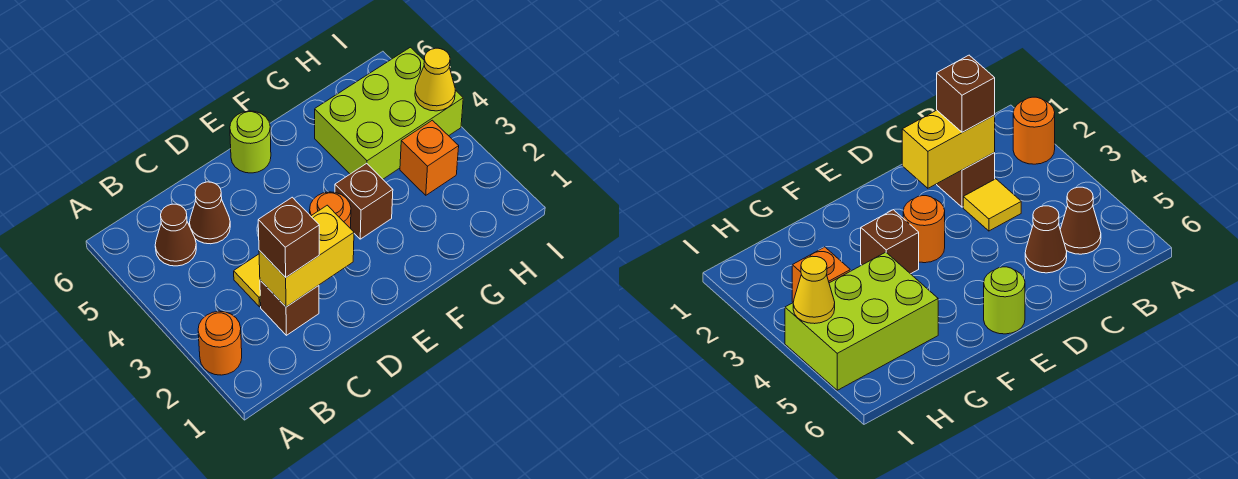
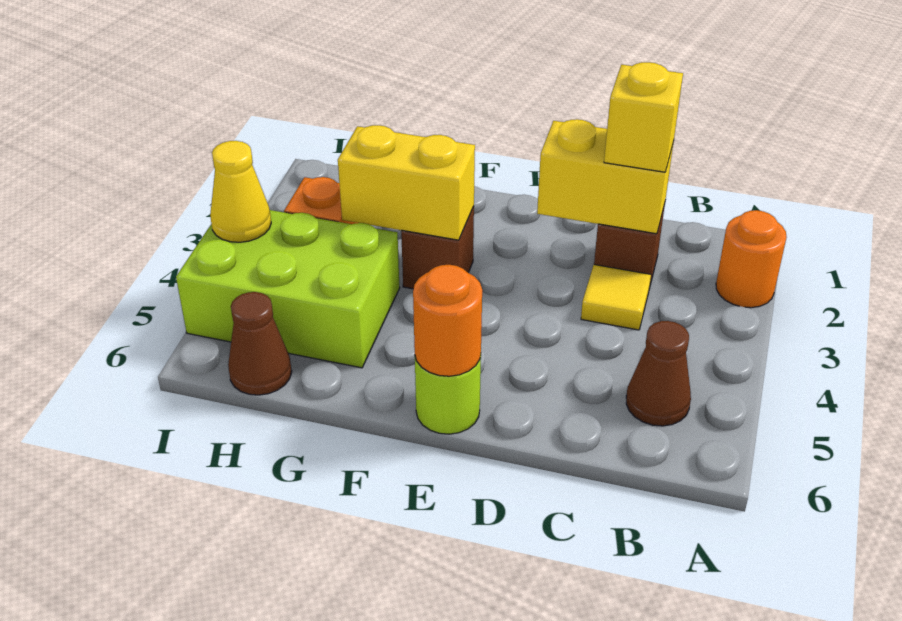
brown brick C2 level 3 -> yellow brick C2 level 3
brown cone C5 level 1 -> brown cone H6 level 1
orange round brick E3 level 1 -> orange round brick E6 level 2
none -> yellow brick F3:G3 level 2

